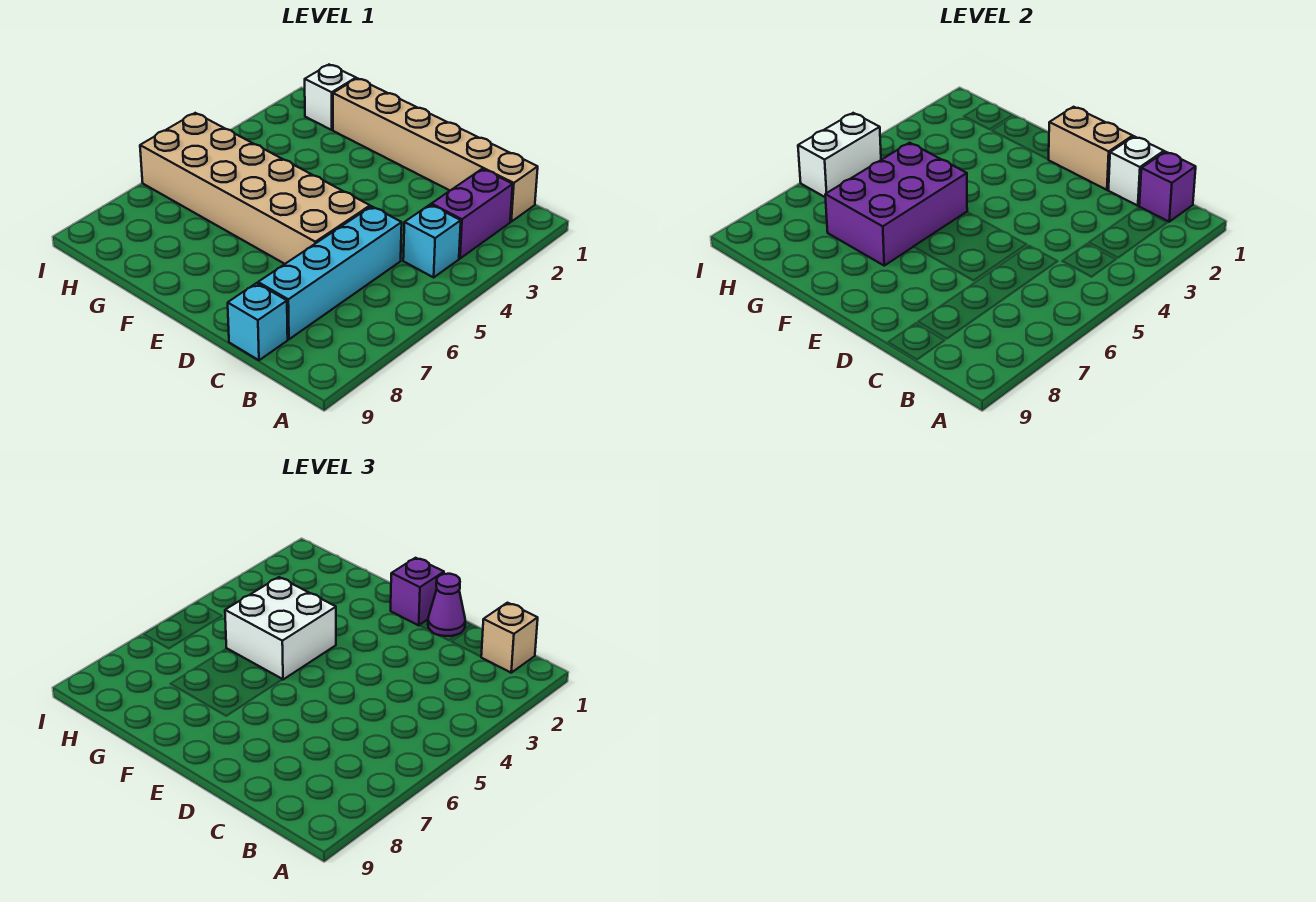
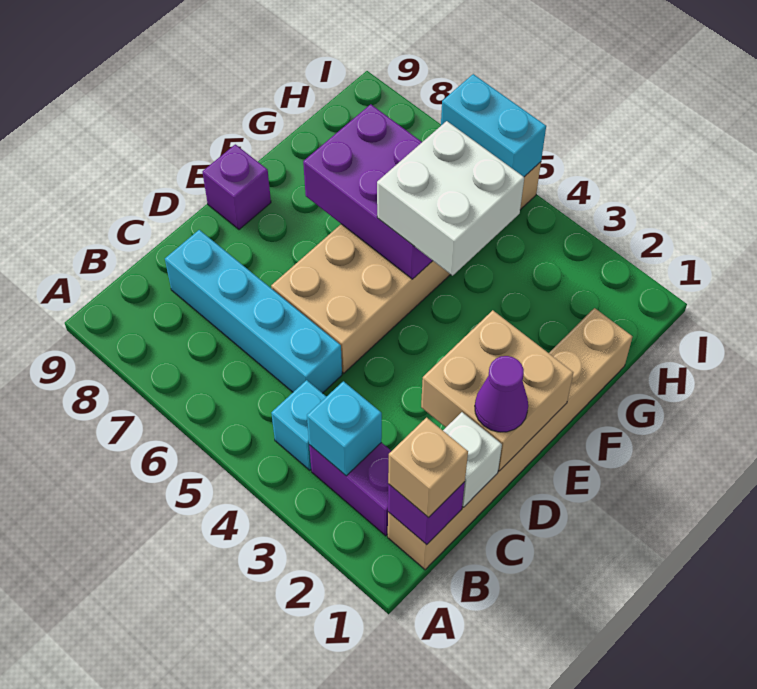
cyan brick C9 level 1 -> cyan brick B3 level 2
tan brick D1:E1 level 2 -> tan brick D1:E2 level 2
purple brick E1 level 3 -> purple brick E9 level 1
white brick H1 level 1 -> none
white brick I5:I6 level 2 -> cyan brick I5:I6 level 2

